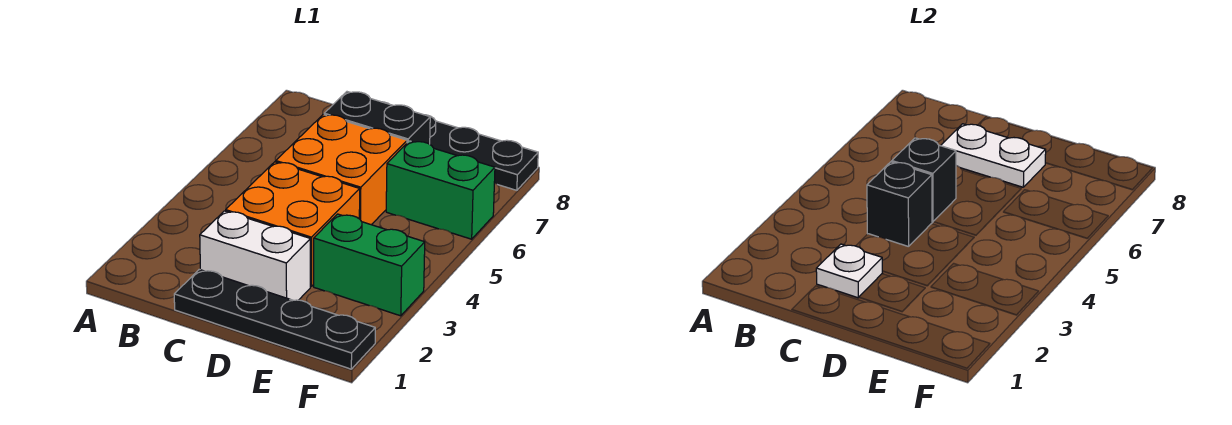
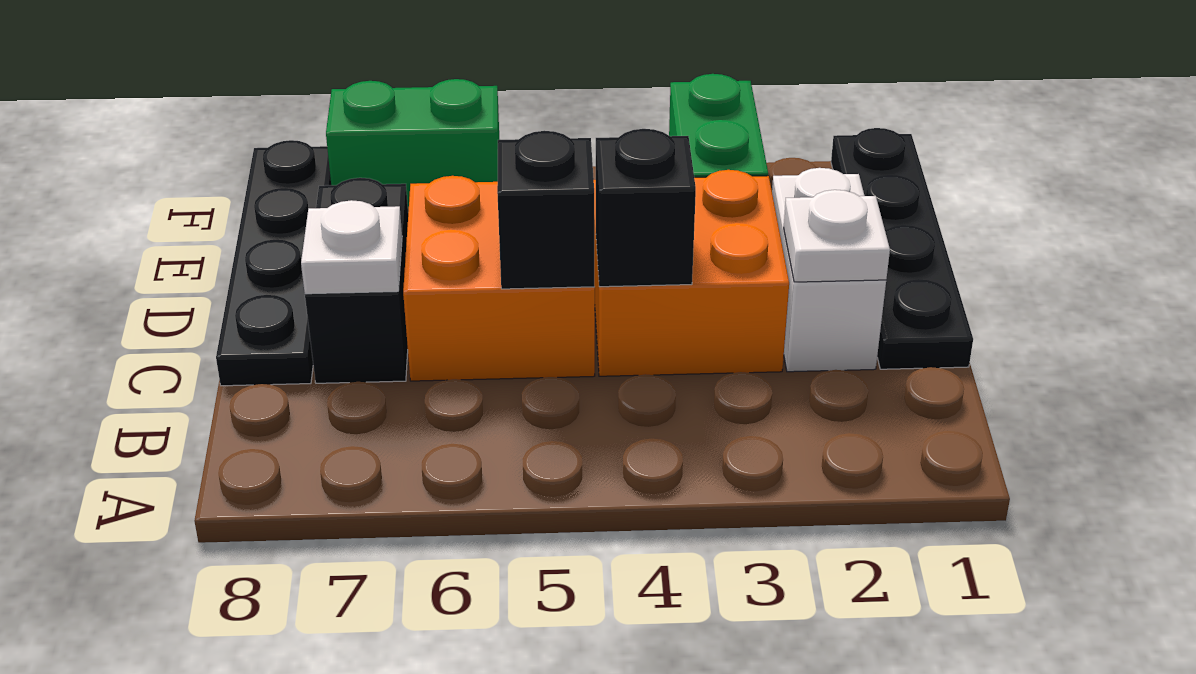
white plate C7:D7 level 2 -> white plate C7 level 2
green brick E6:F6 level 1 -> green brick F6:F7 level 1

